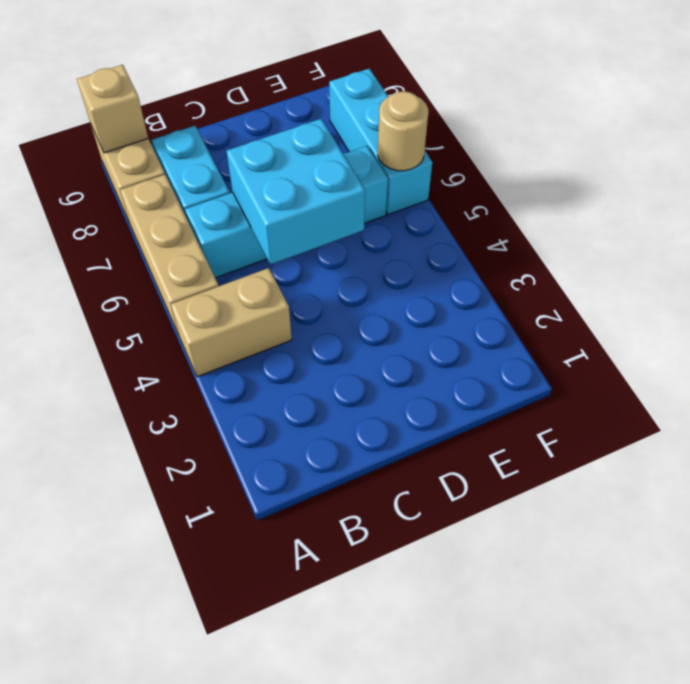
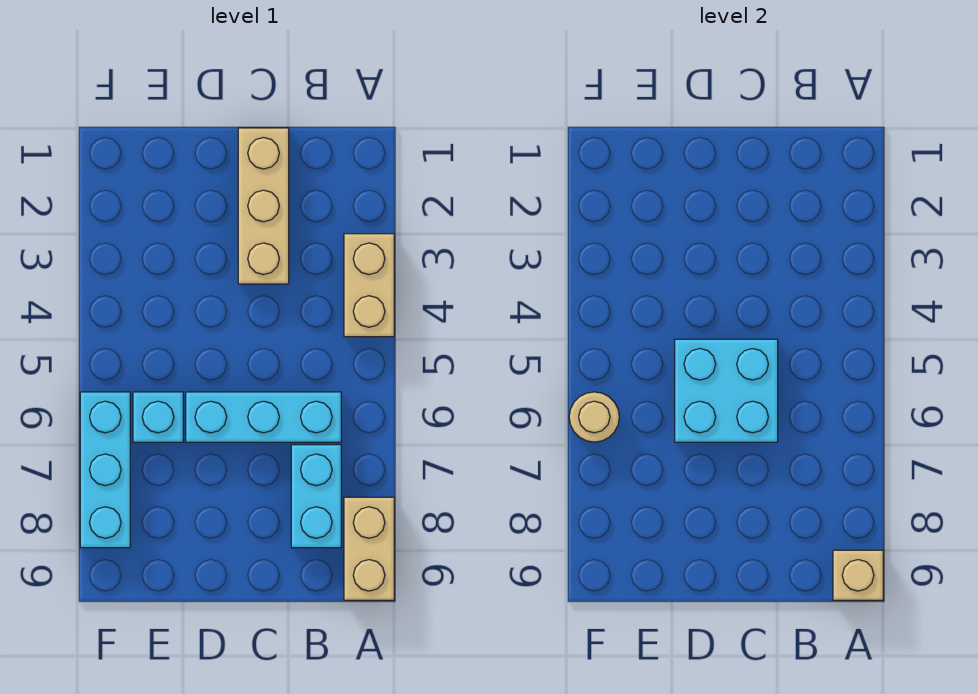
tan brick A4:B4 level 1 -> tan brick A3:A4 level 1
tan brick A5:A7 level 1 -> tan brick C1:C3 level 1

